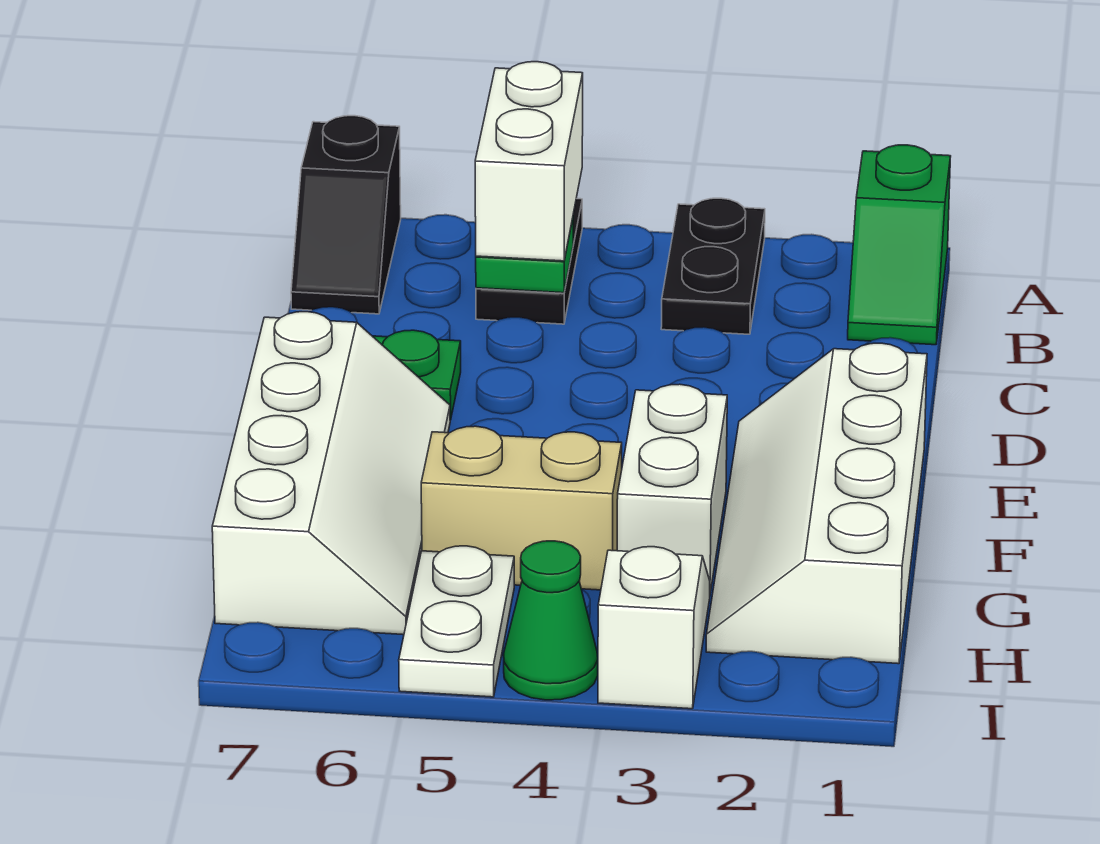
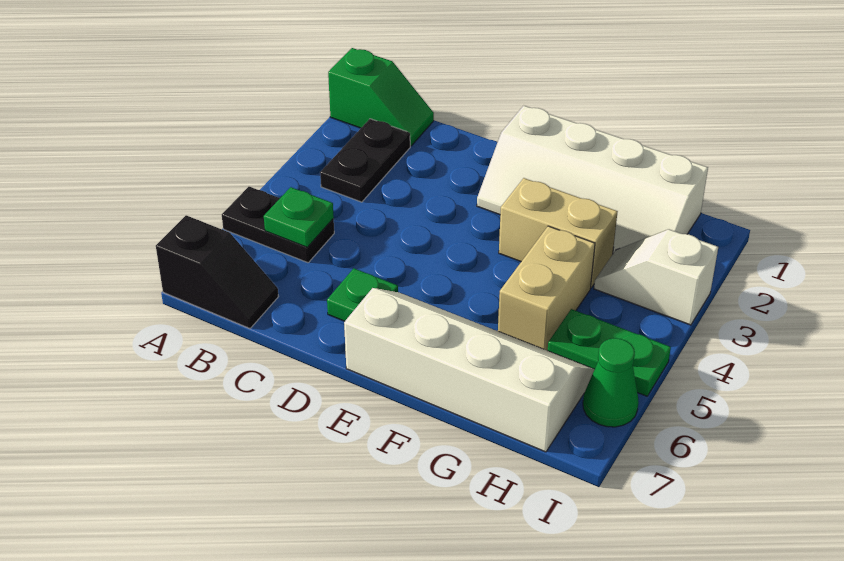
black plate A3:B3 level 1 -> black plate B2:B3 level 1
white brick A5:B5 level 3 -> none
white brick F3:G3 level 1 -> tan brick F3:G3 level 1
white plate H5:I5 level 1 -> green plate H5:I5 level 1
green cone I4 level 1 -> green cone I6 level 1

